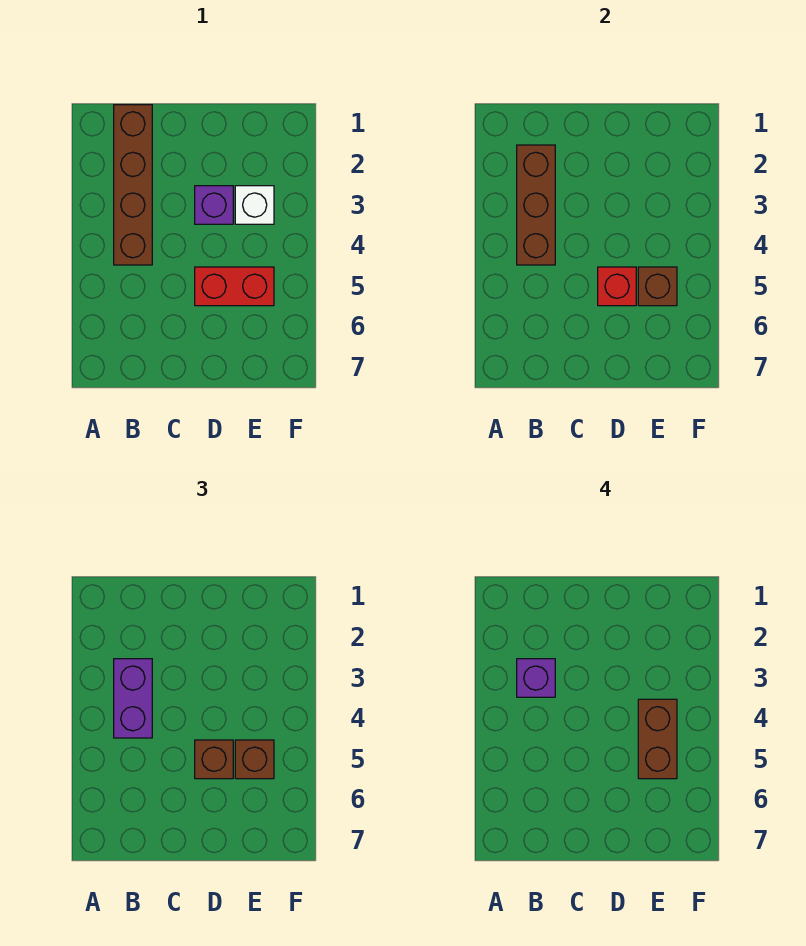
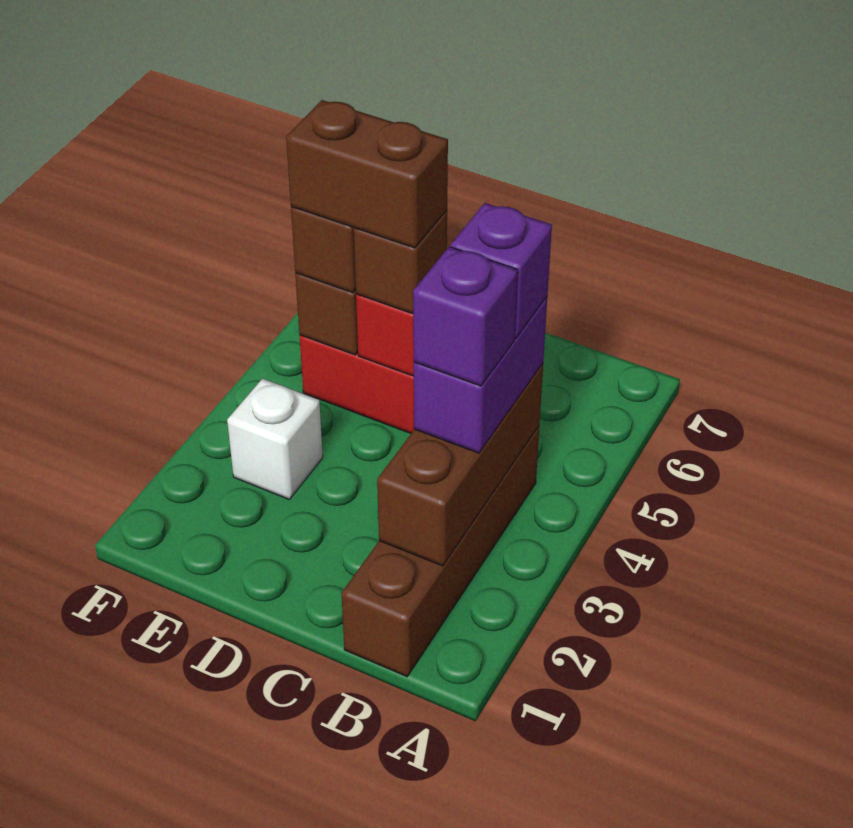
purple brick D3 level 1 -> purple brick B4 level 4
brown brick E4:E5 level 4 -> brown brick D5:E5 level 4

